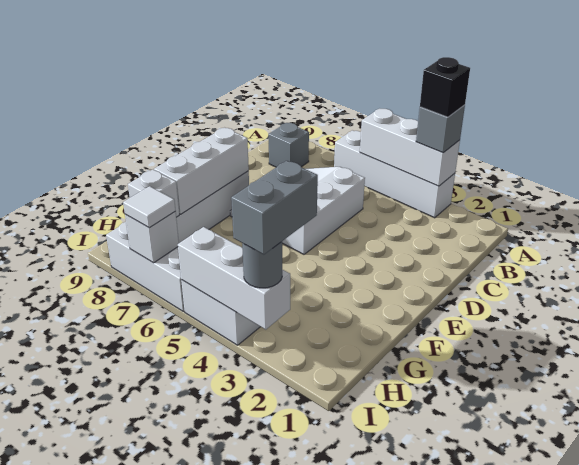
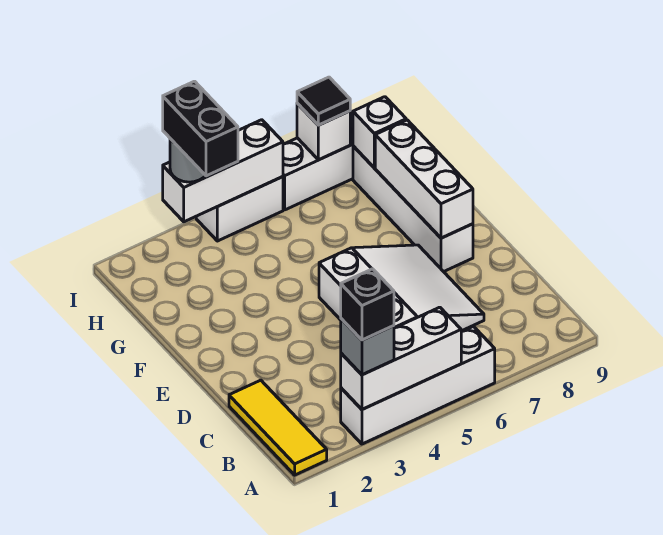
none -> yellow tile A1:C1 level 1
grey brick B8 level 1 -> none
grey brick H3:I3 level 4 -> black brick H3:I3 level 4
white tile I7 level 3 -> black tile I7 level 3

